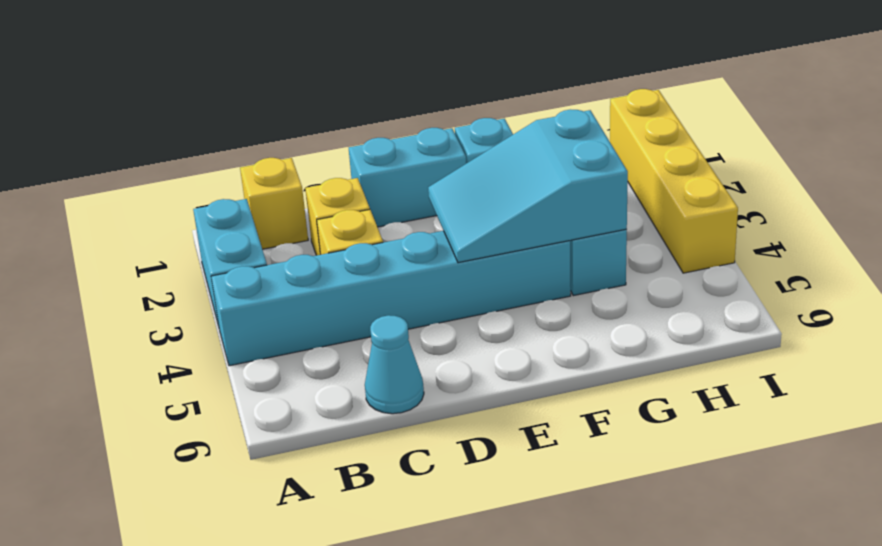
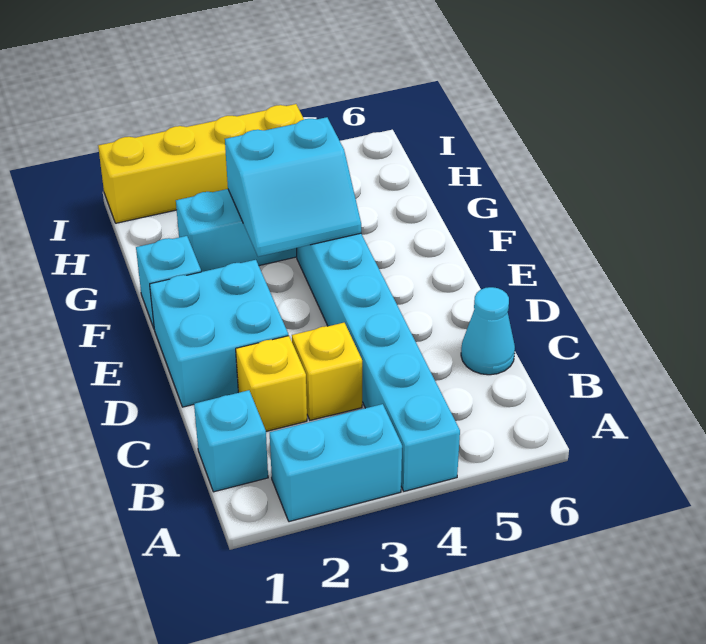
yellow brick B1 level 1 -> cyan brick B1 level 1
cyan brick D1:E1 level 1 -> cyan brick D1:E2 level 1
cyan slope E3:G4 level 2 top G -> cyan slope F3:G4 level 2 top G

